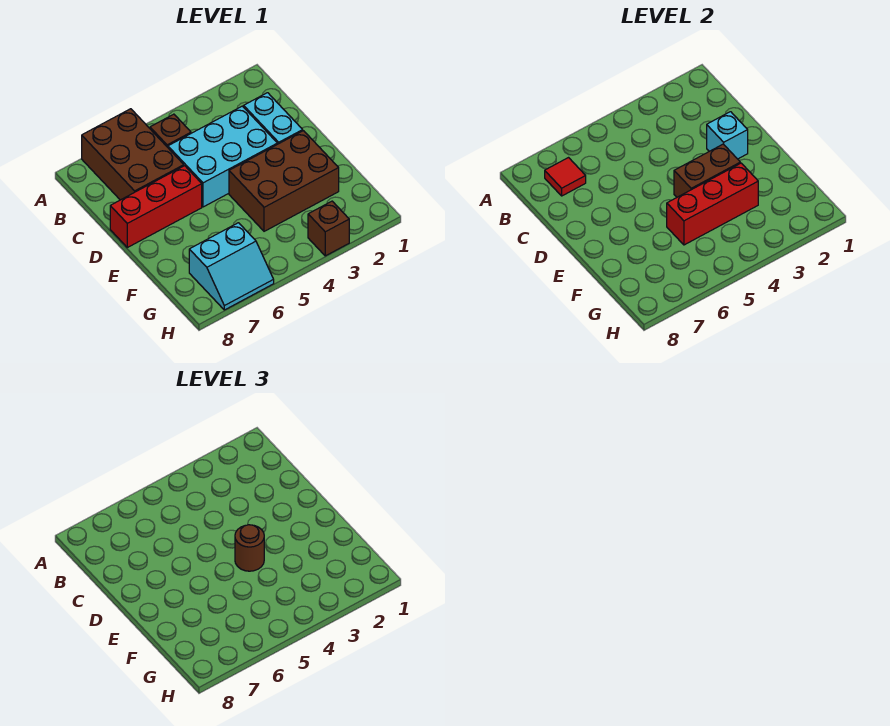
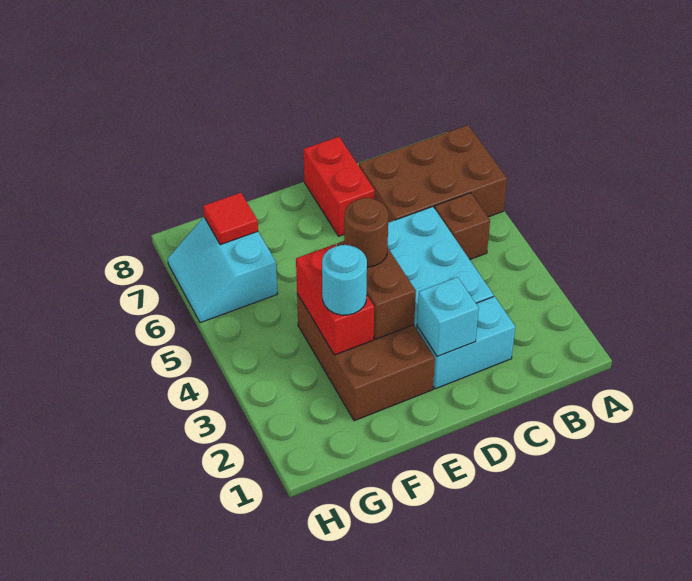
red tile B7 level 2 -> red tile G7 level 2
red brick D6:D8 level 1 -> red brick D7:D8 level 1
red brick F3:F5 level 2 -> red brick F3:F4 level 2
none -> cyan round brick F3 level 3
brown brick H3 level 1 -> none

